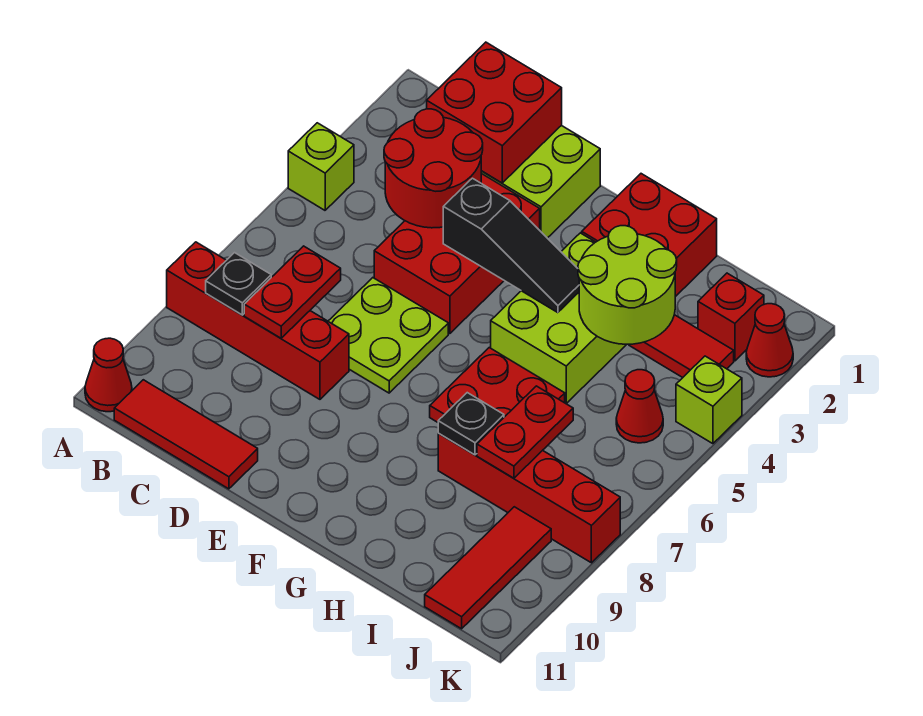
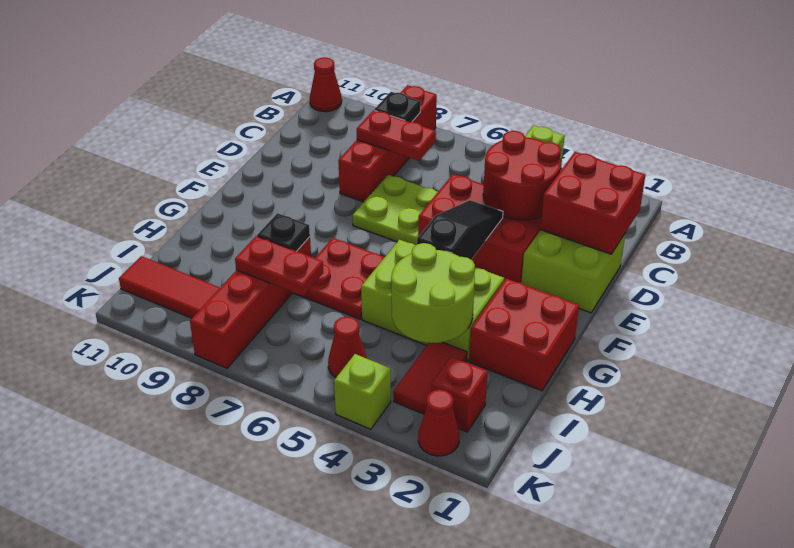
red tile B11:D11 level 1 -> none
black slope E4:G4 level 2 top E -> black slope E4:G4 level 2 top G

